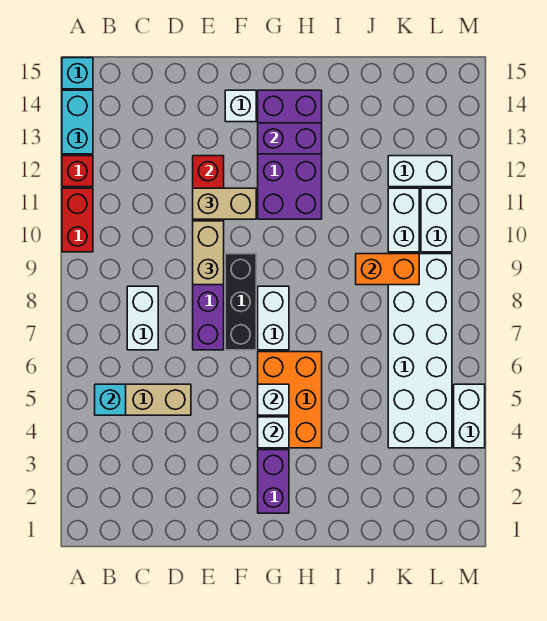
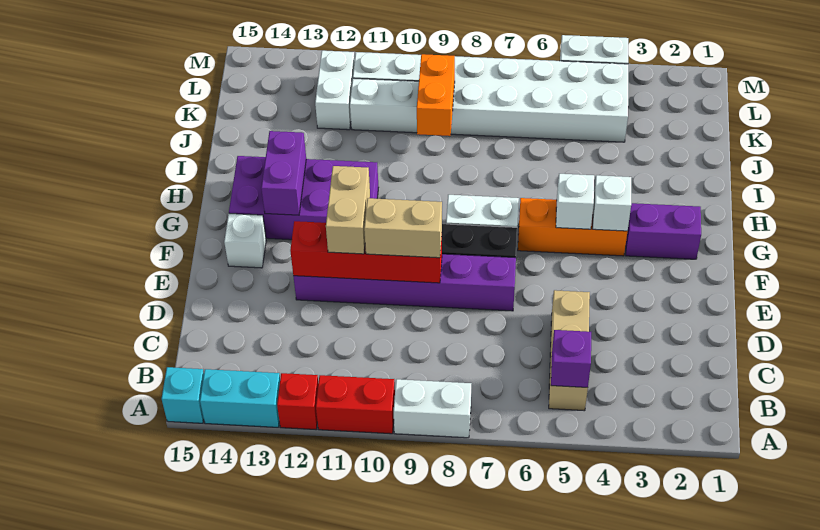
cyan brick B5 level 2 -> purple brick B5 level 2
white brick C7:C8 level 1 -> white brick A8:A9 level 1
orange brick G4:H6 level 1 -> orange brick G4:G6 level 1

